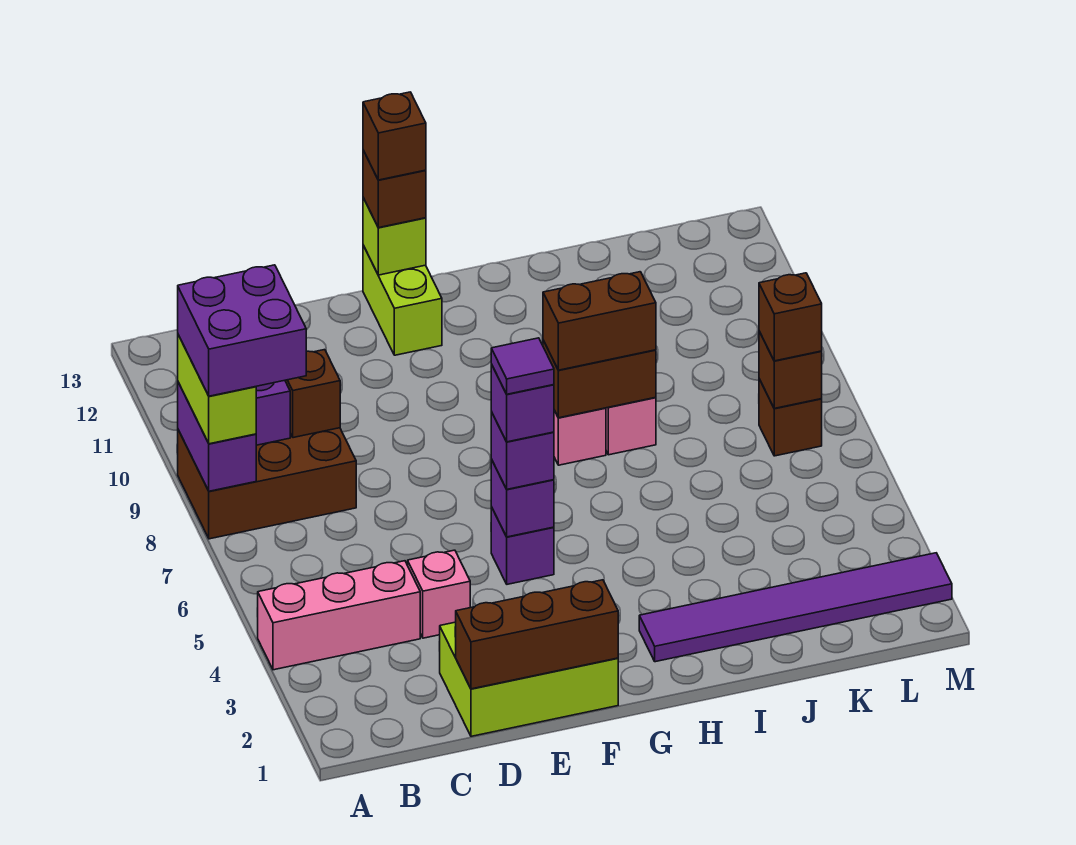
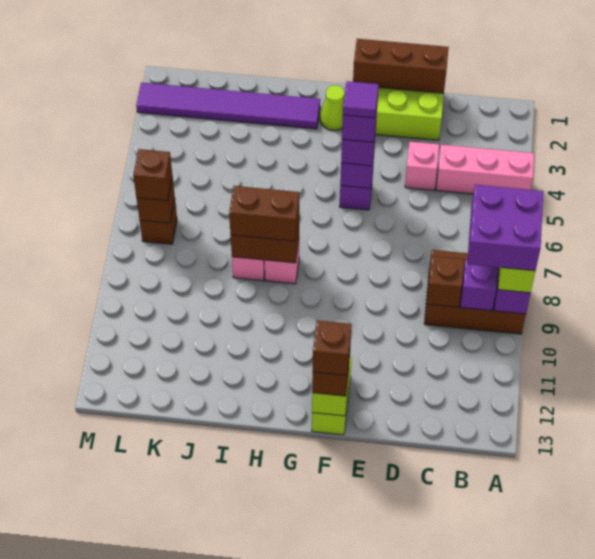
none -> lime cone G2 level 1

